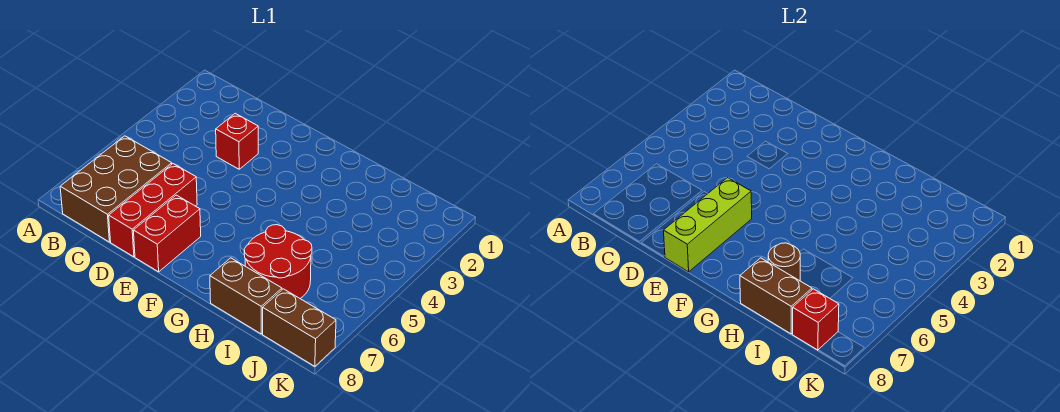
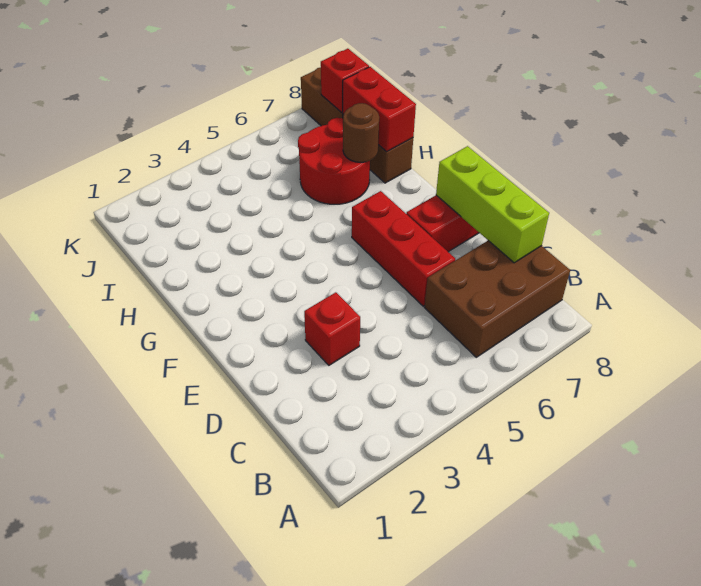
red brick D6:D8 level 1 -> red brick D6:F6 level 1
lime brick E6:E8 level 2 -> lime brick C8:E8 level 2
brown brick H8:I8 level 2 -> red brick H8:I8 level 2

